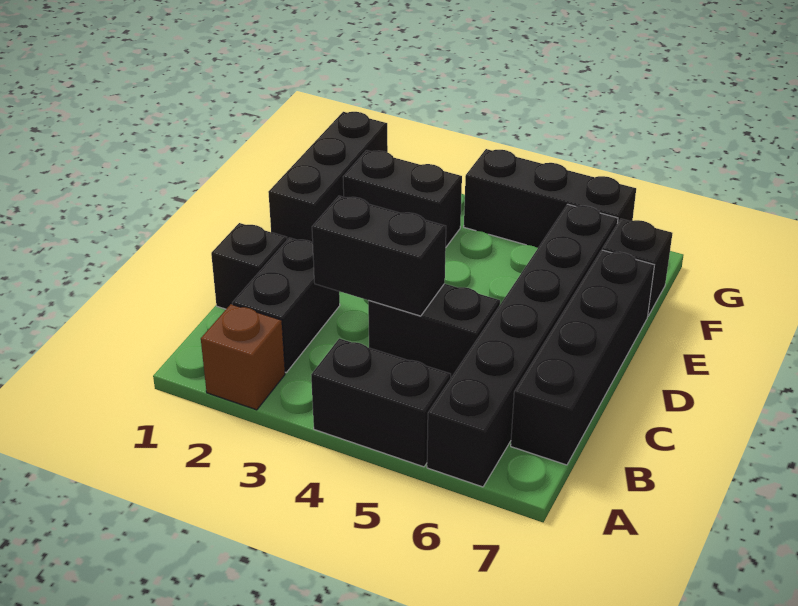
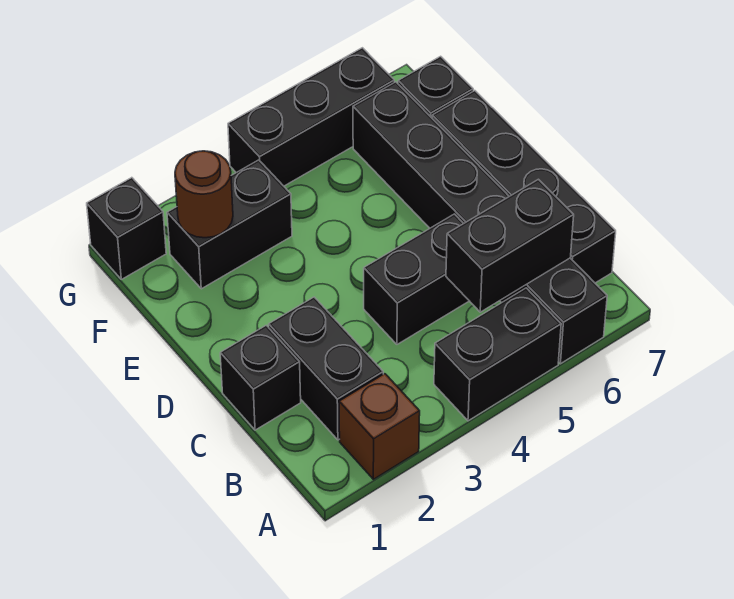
black brick C3:C4 level 2 -> black brick B5:B6 level 2
black brick E1:G1 level 1 -> black brick G1 level 1
none -> brown round brick F2 level 2

